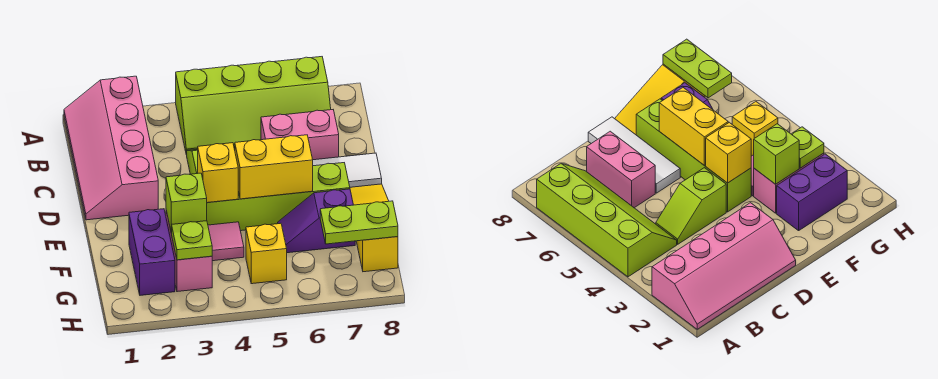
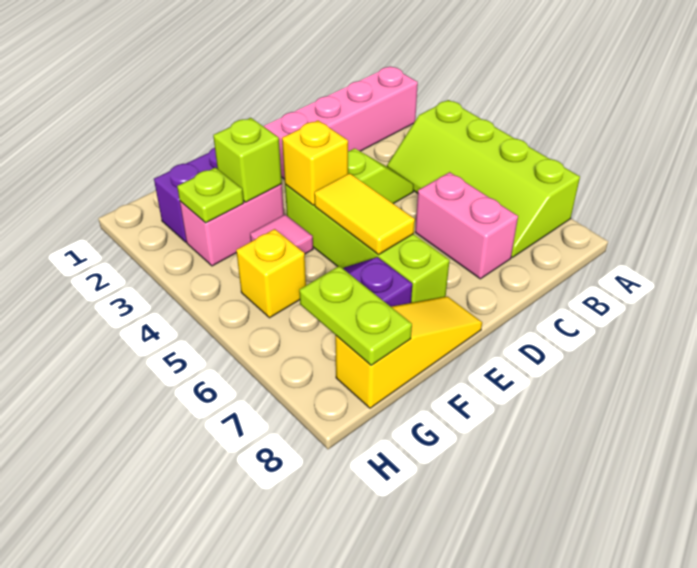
white tile D6:D8 level 1 -> none
yellow brick E5:E6 level 2 -> yellow tile E5:E6 level 2

